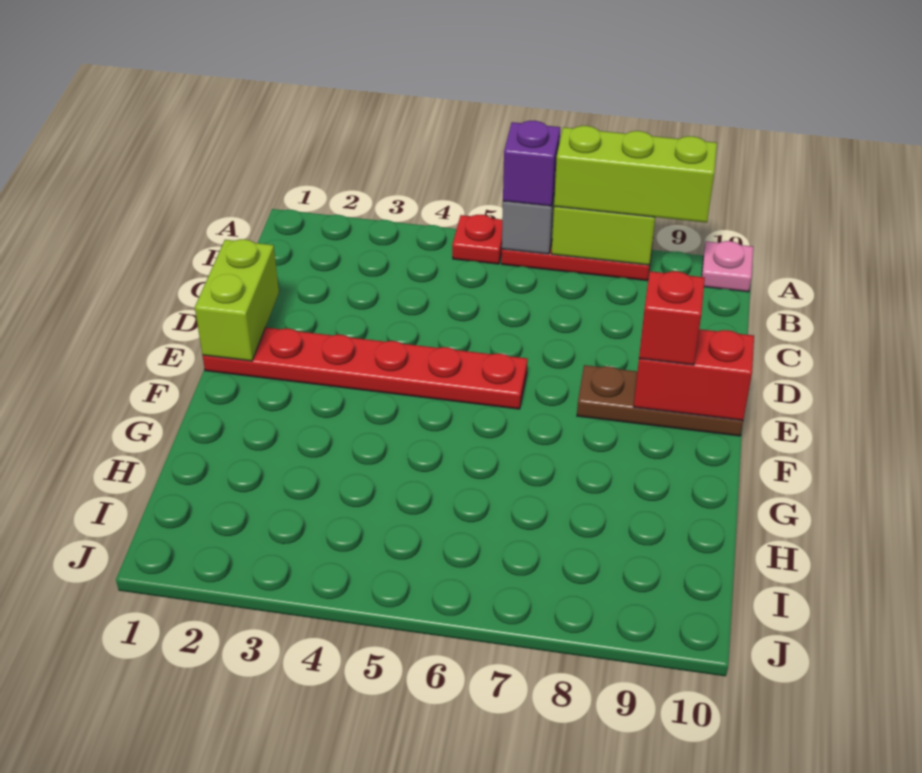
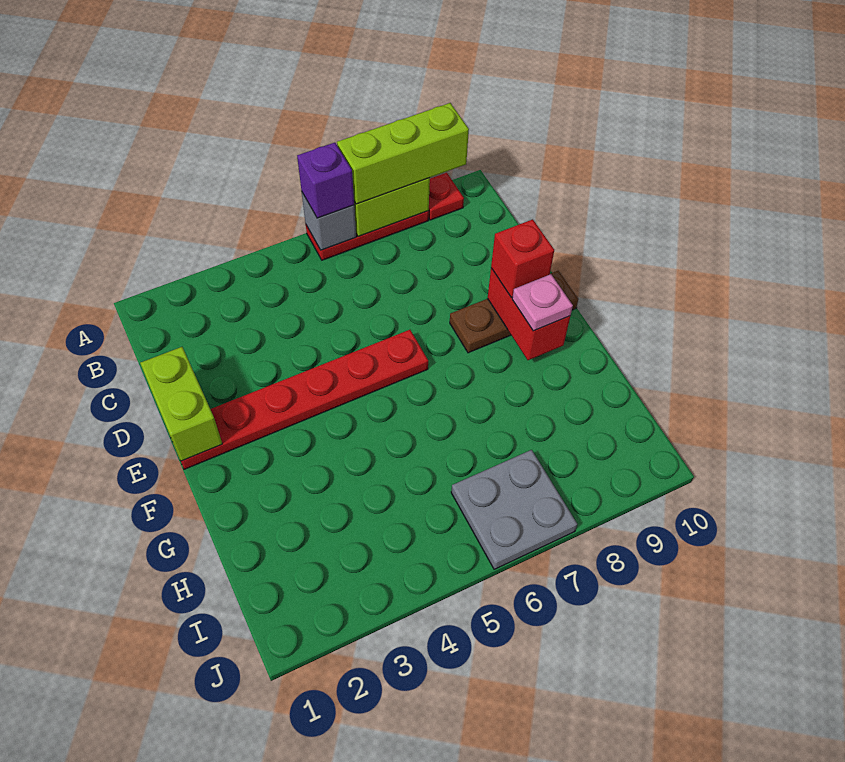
red plate A5 level 1 -> red plate A9 level 1
pink plate A10 level 1 -> pink plate F9 level 3
red brick E9:E10 level 2 -> red brick E9:F9 level 2
none -> grey plate I6:J7 level 1

